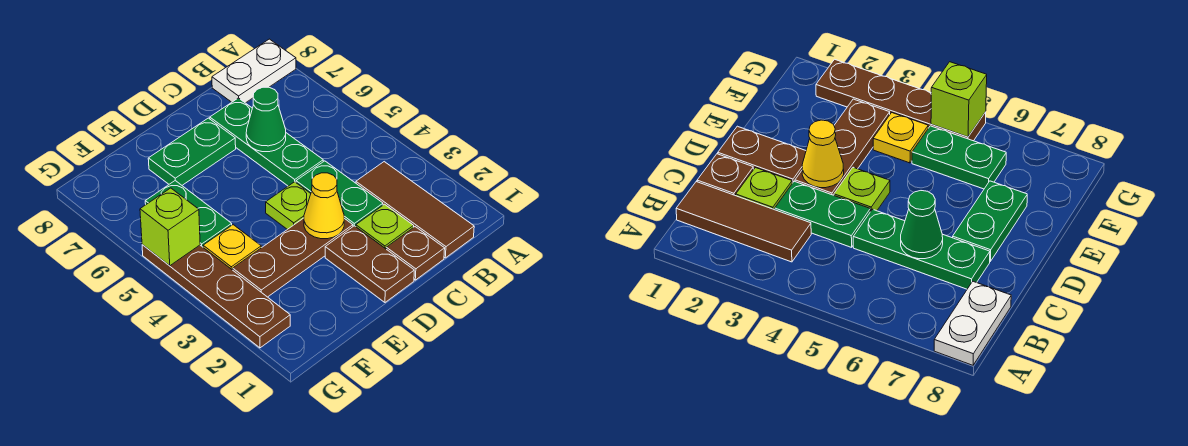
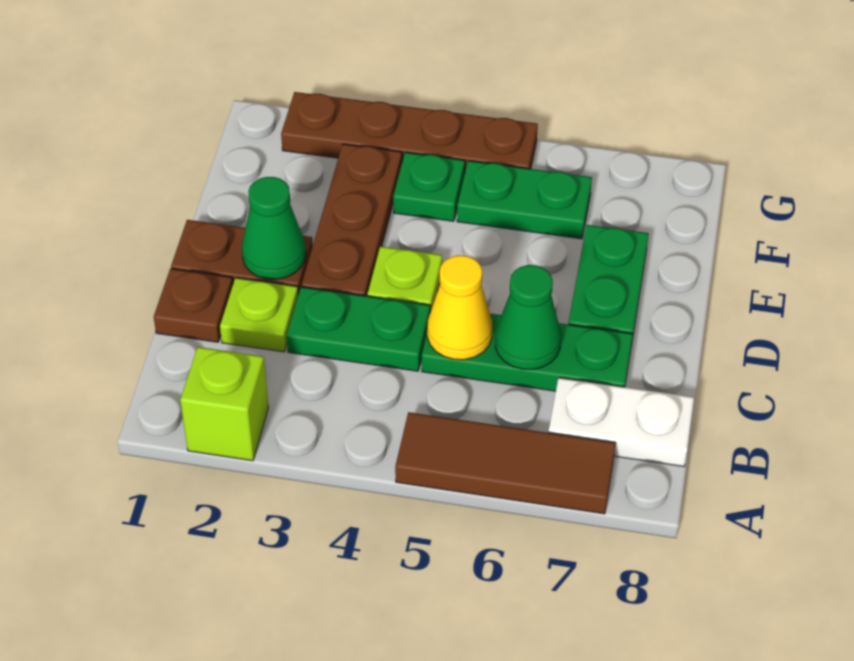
white plate A8:B8 level 1 -> white plate B7:B8 level 1
brown tile B1:B3 level 1 -> brown tile A5:A7 level 1
none -> green cone D2 level 2
yellow cone D3 level 2 -> yellow cone C5 level 2
yellow plate F4 level 1 -> green plate F4 level 1
lime brick G5 level 2 -> lime brick A2 level 1

